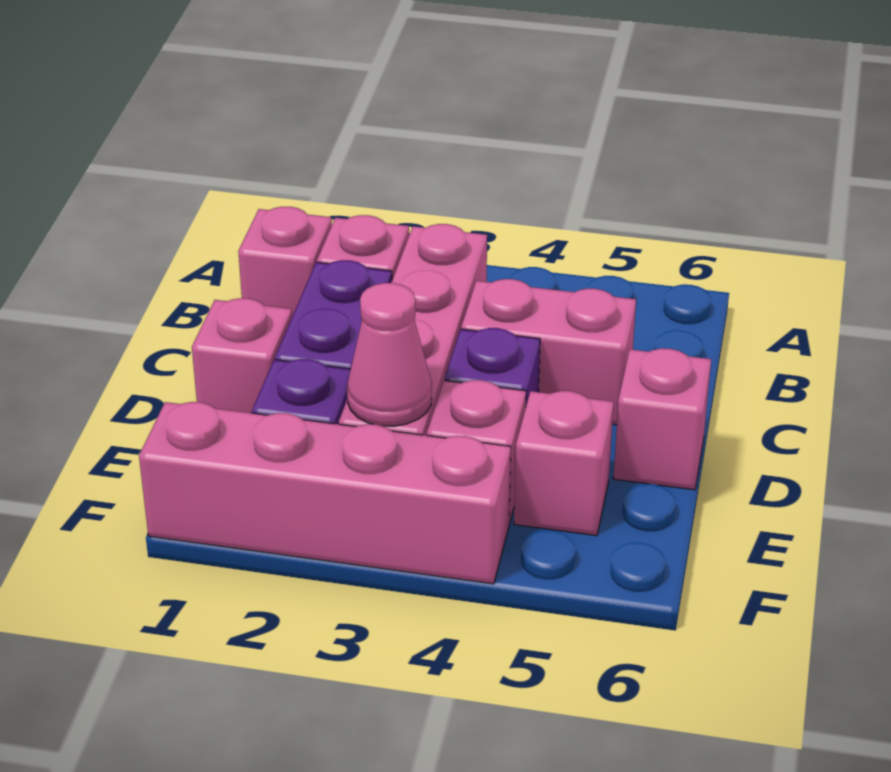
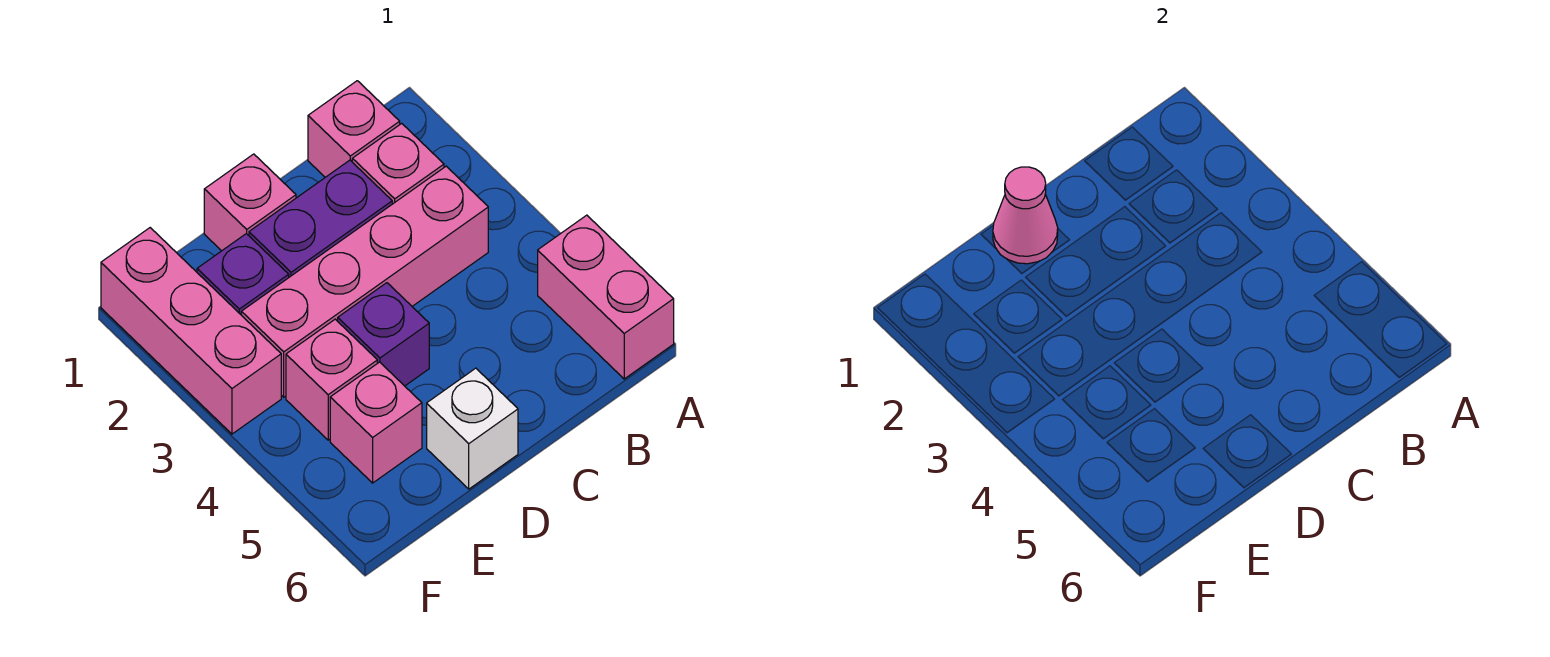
pink brick C4:C5 level 1 -> pink brick A5:A6 level 1
pink brick D6 level 1 -> white brick D6 level 1
pink cone E3 level 2 -> pink cone D1 level 2
pink brick F1:F4 level 1 -> pink brick F1:F3 level 1

